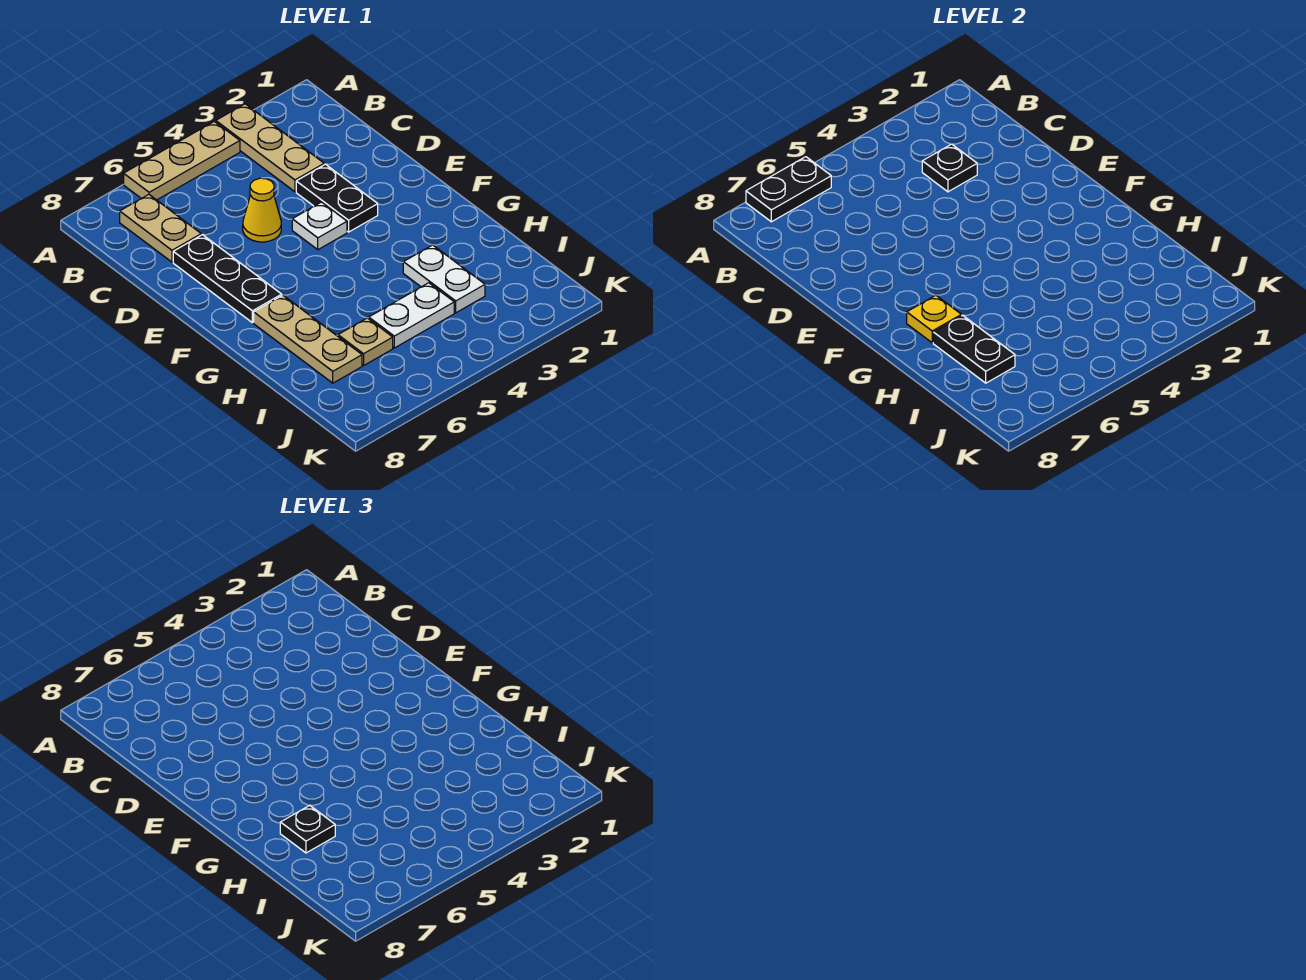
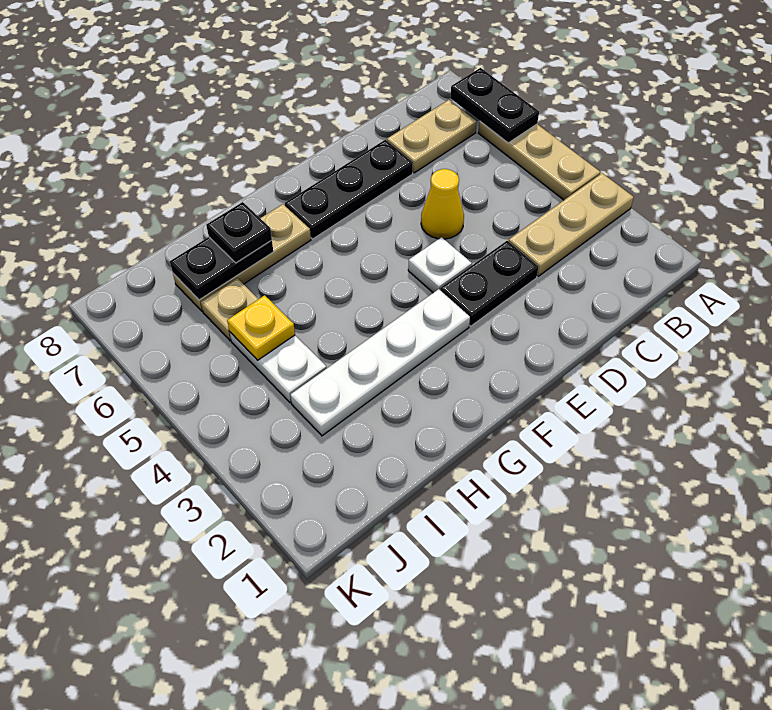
black plate C3 level 2 -> none
yellow plate G7 level 2 -> yellow plate I5 level 2
white plate H3:I3 level 1 -> white plate F3:I3 level 1

